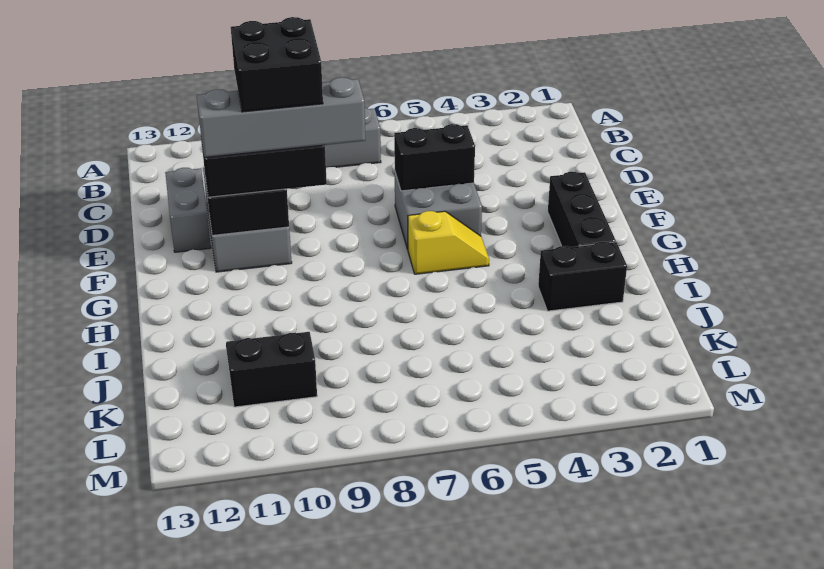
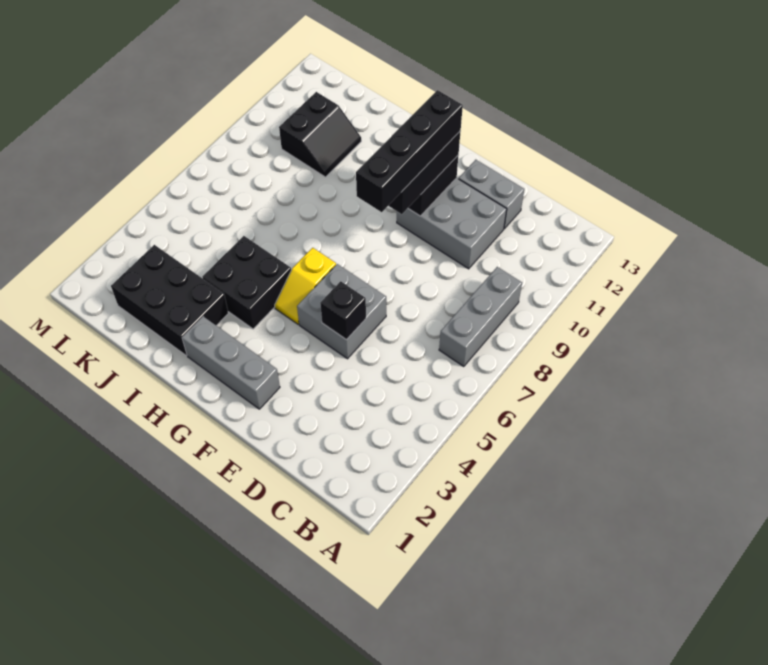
black brick E5:E6 level 2 -> black brick E5 level 2
black brick E9:F10 level 5 -> black brick H4:I5 level 1
black brick F2:H2 level 1 -> grey brick F2:H2 level 1
grey brick F8:F11 level 4 -> black brick F8:F11 level 4
black brick I2:I3 level 1 -> black brick I2:K3 level 1

